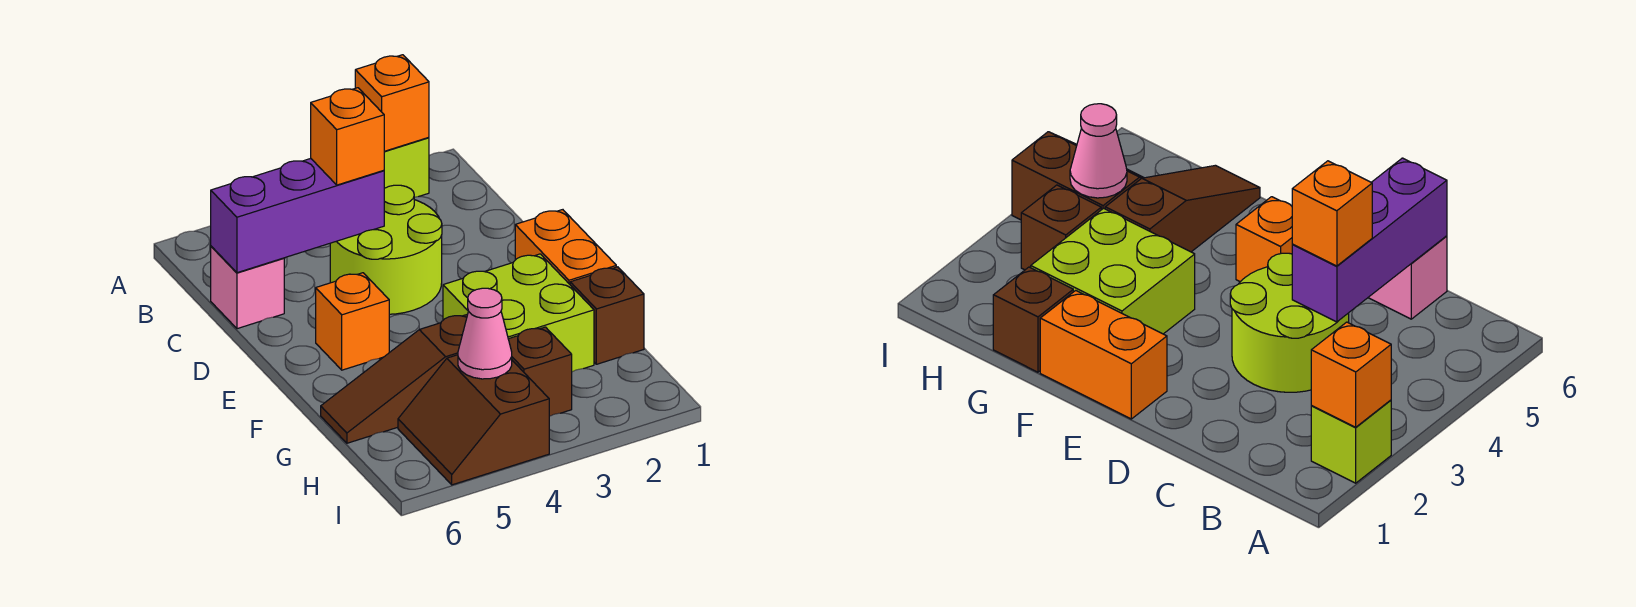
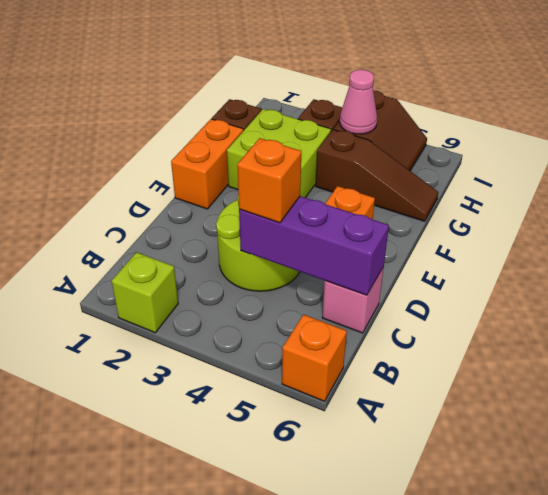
orange brick A2 level 2 -> orange brick A6 level 1

